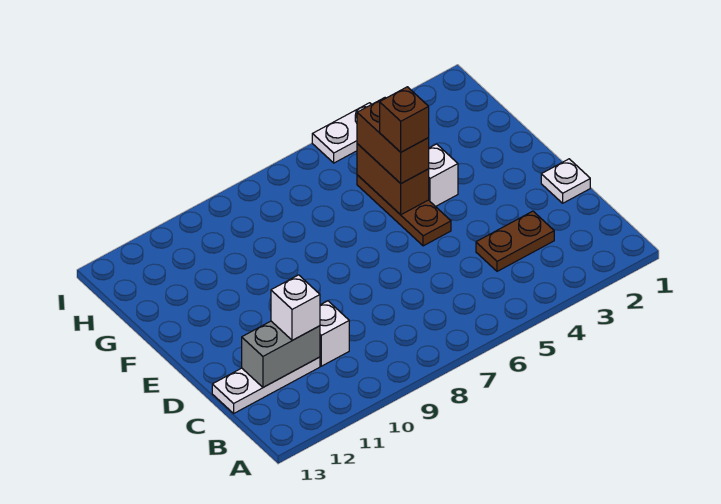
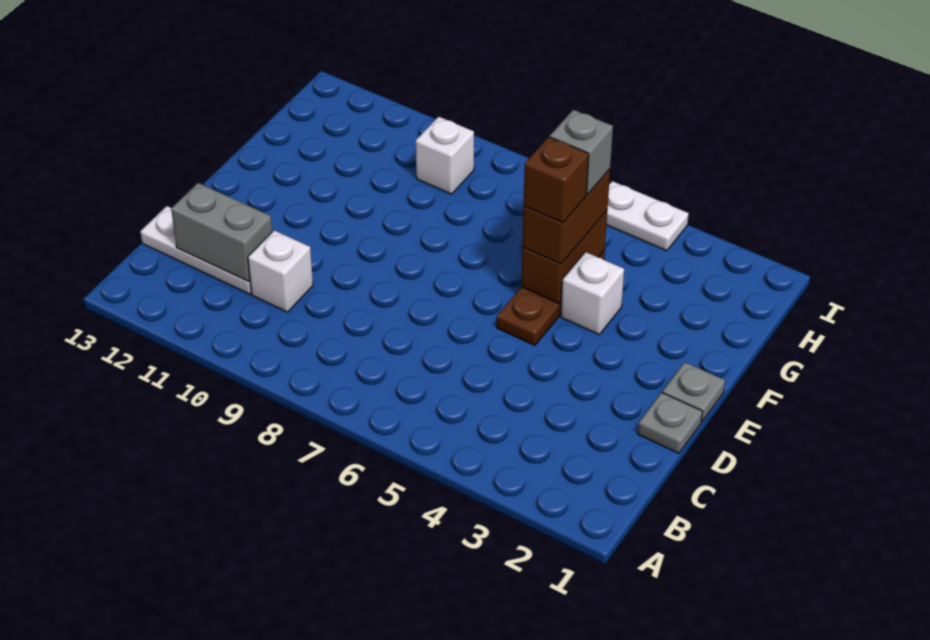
brown plate C3:C4 level 1 -> none
white brick C11 level 3 -> white brick H9 level 1
white plate D1 level 1 -> grey plate D1 level 1
none -> grey plate E1 level 1
none -> grey brick G5 level 4

